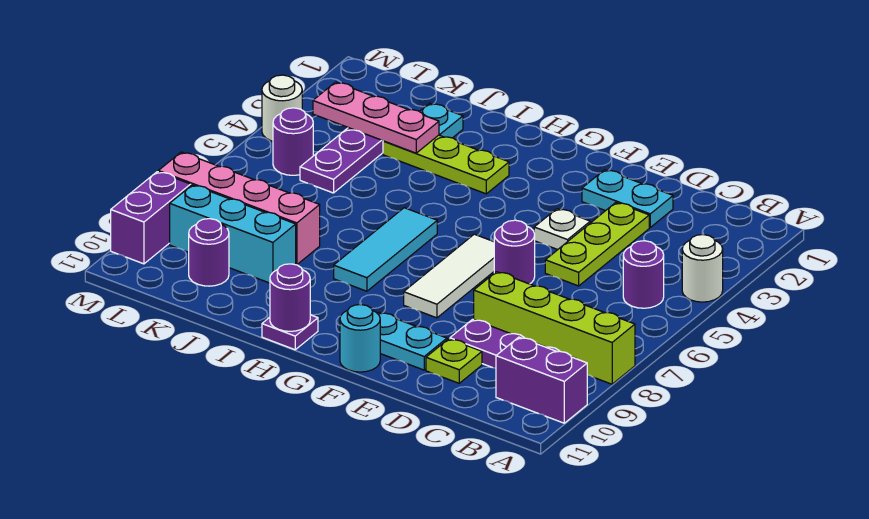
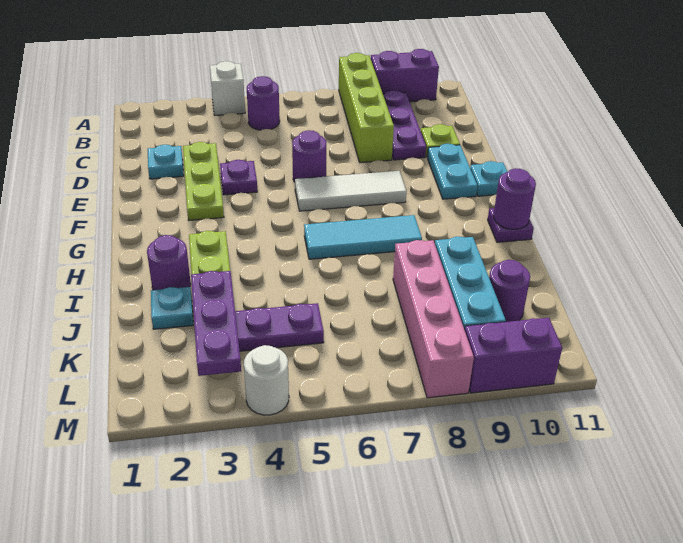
white round brick A4 level 1 -> white brick A4 level 1
purple brick A10:B10 level 1 -> purple brick A9:A10 level 1
cyan plate D2:E2 level 1 -> cyan plate D2 level 1
lime plate D3:D5 level 1 -> lime plate D3:F3 level 1
white plate E4 level 1 -> purple plate E4 level 1
cyan round brick F11 level 1 -> cyan plate F11 level 1
pink plate J3:L3 level 2 -> purple plate J3:L3 level 2
purple round brick L5 level 1 -> purple round brick I2 level 1

